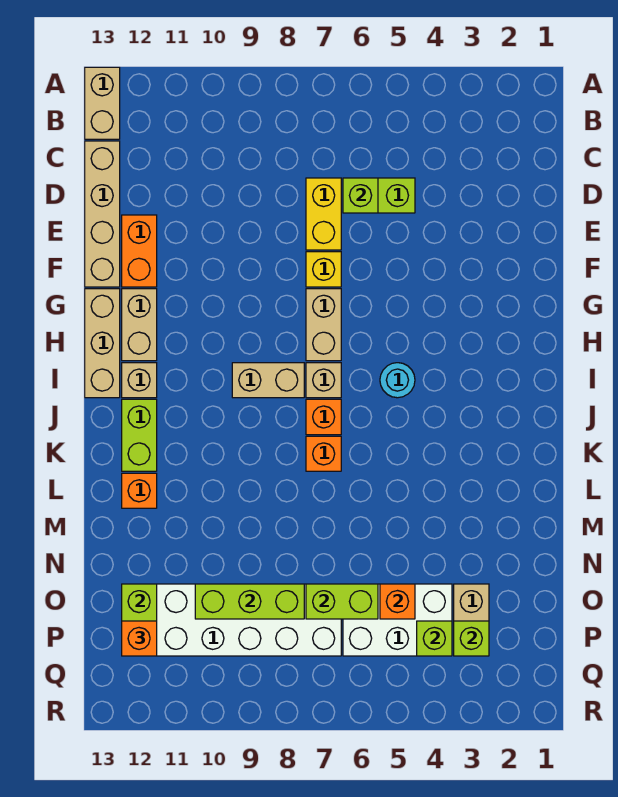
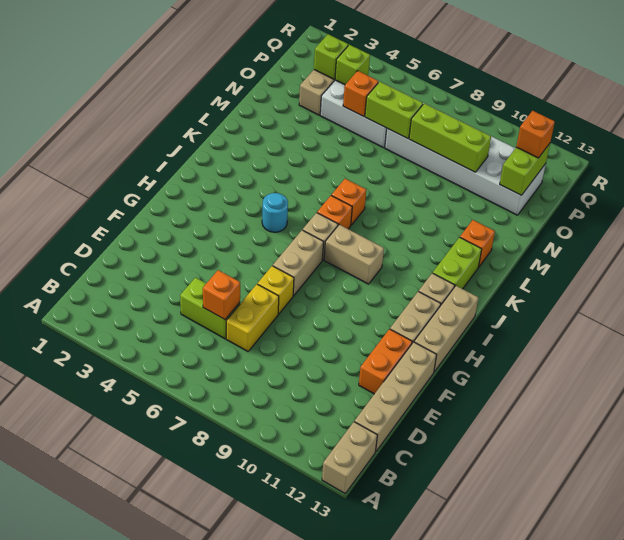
lime brick D6 level 2 -> orange brick D6 level 2

